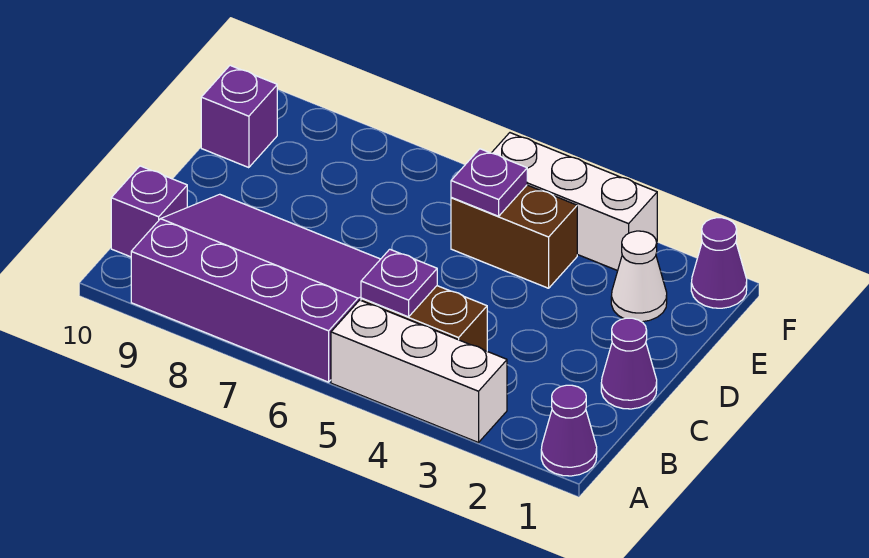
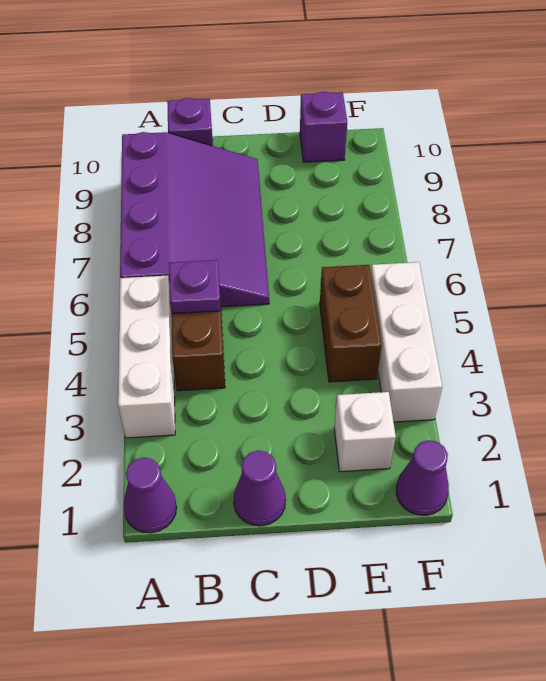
white cone E2 level 1 -> white brick E2 level 1
purple plate E5 level 2 -> none

